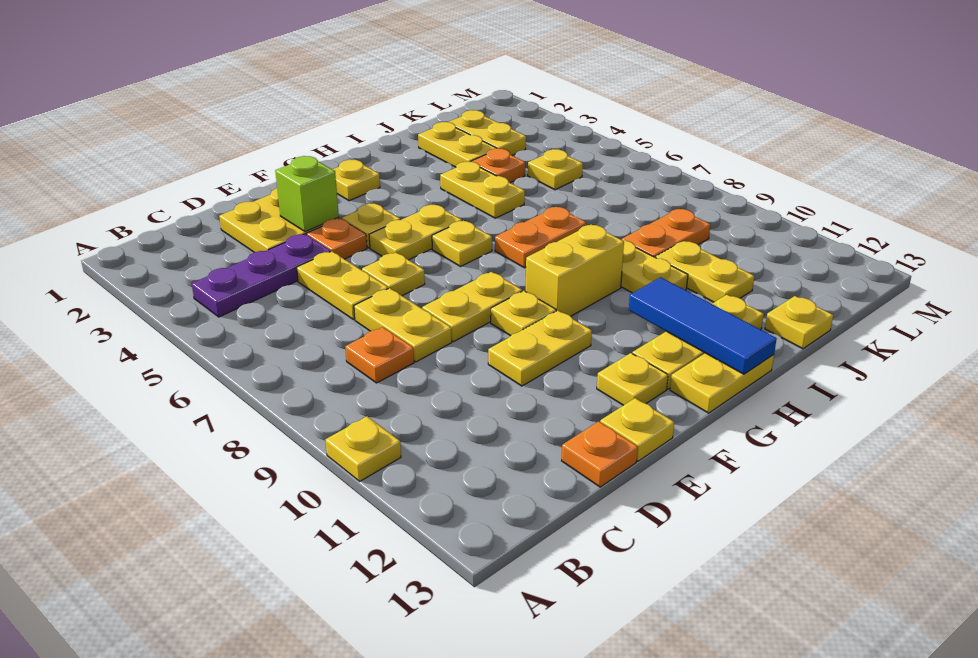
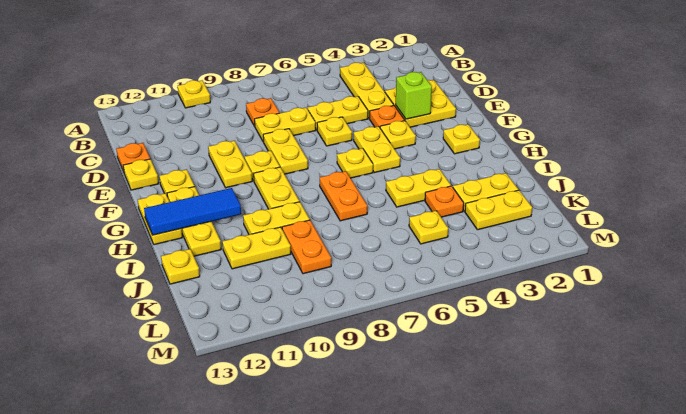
purple plate B4:D4 level 1 -> yellow plate B4:D4 level 1
yellow brick G9:H9 level 1 -> yellow plate G9:H9 level 1

